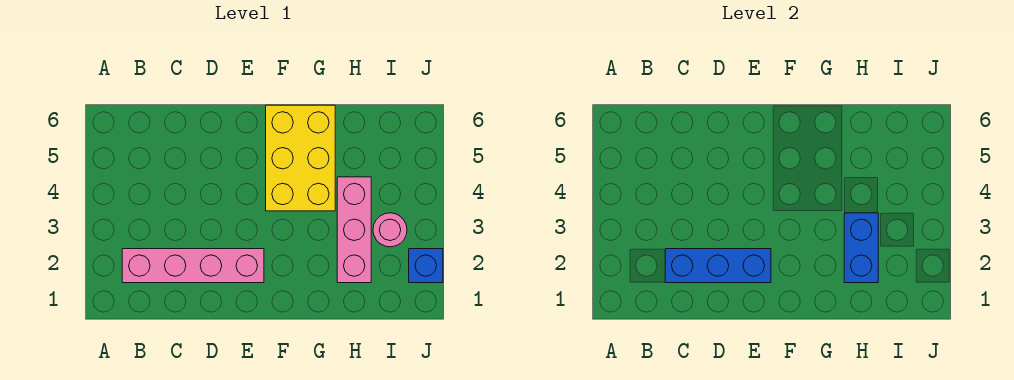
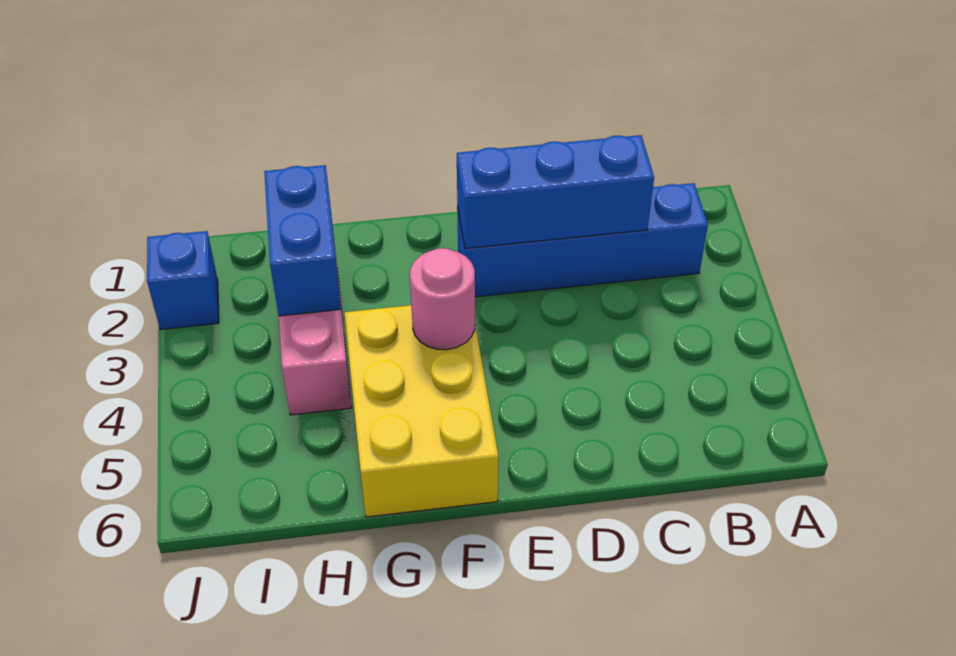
pink brick B2:E2 level 1 -> blue brick B2:E2 level 1
pink round brick I3 level 1 -> pink round brick F4 level 2

